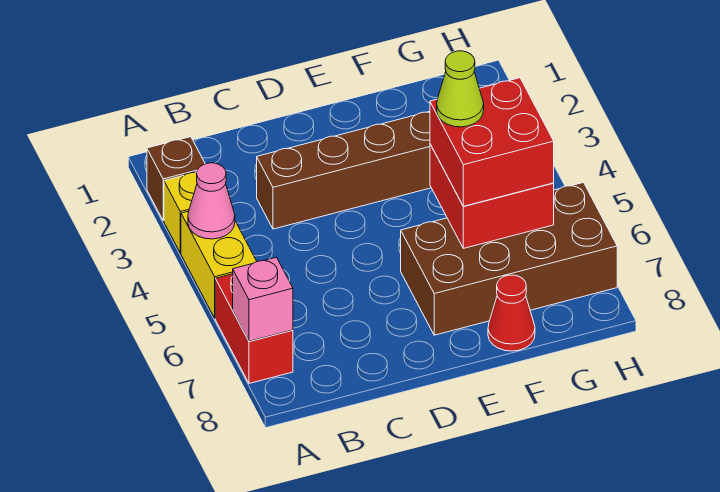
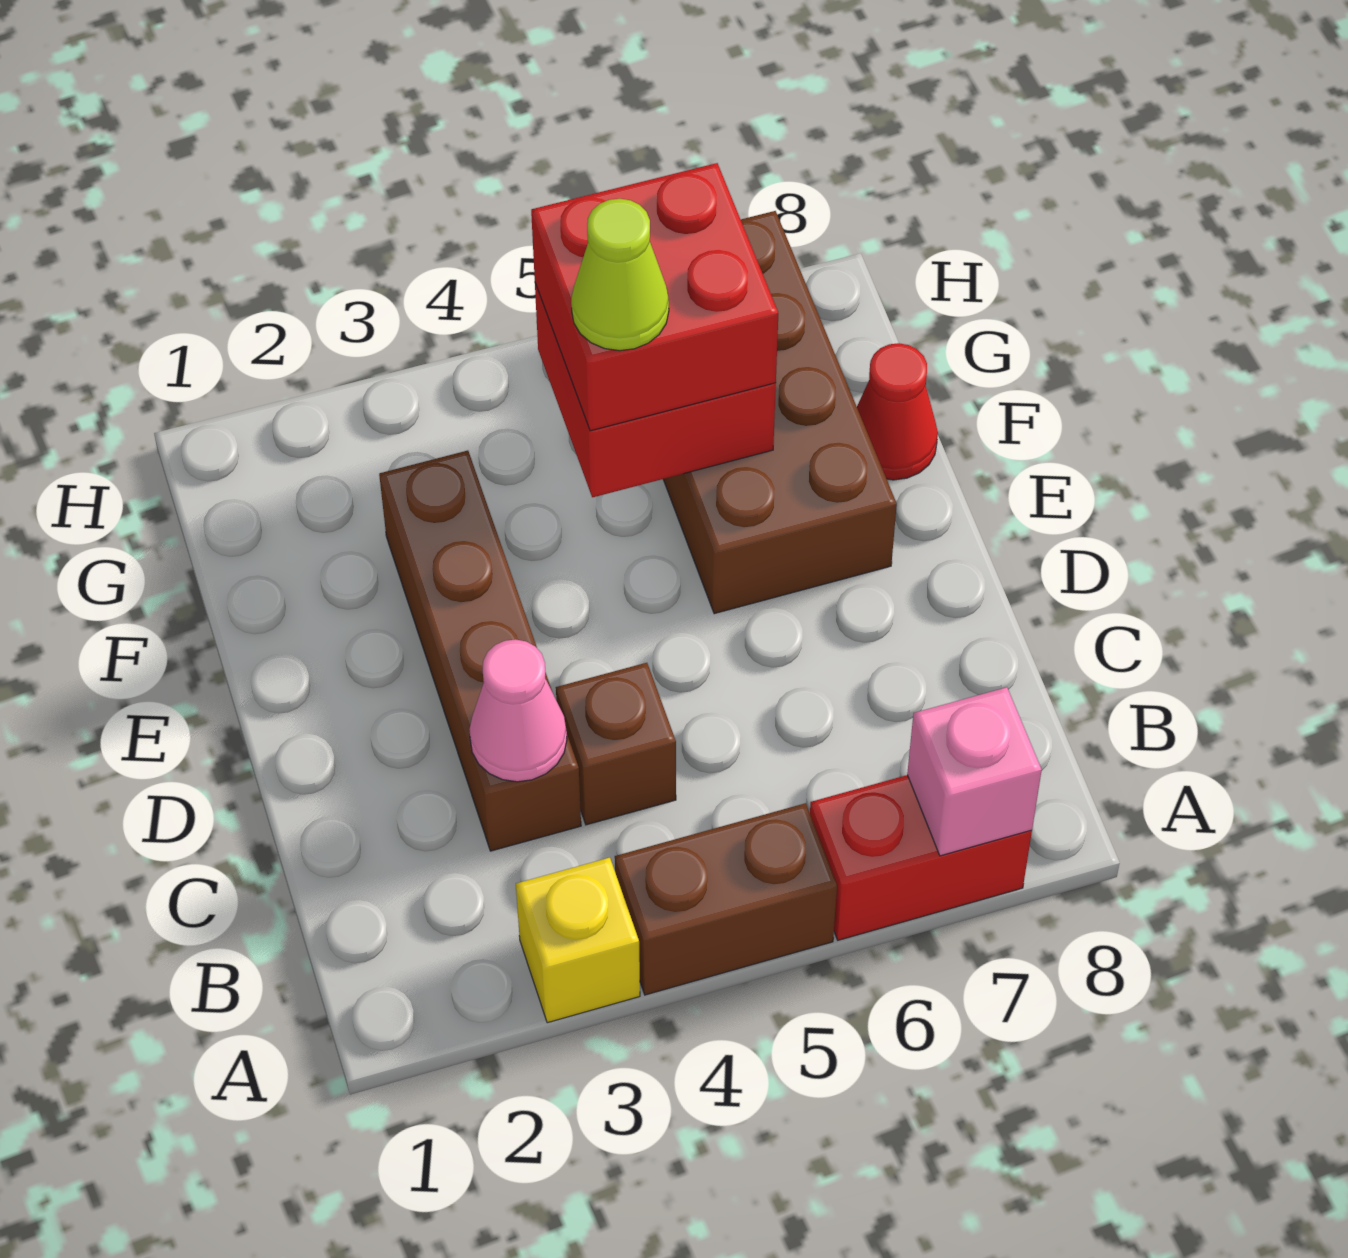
brown brick A2 level 1 -> brown brick C4 level 1
yellow brick A4:A5 level 1 -> brown brick A4:A5 level 1
pink cone A4 level 2 -> pink cone C3 level 2

